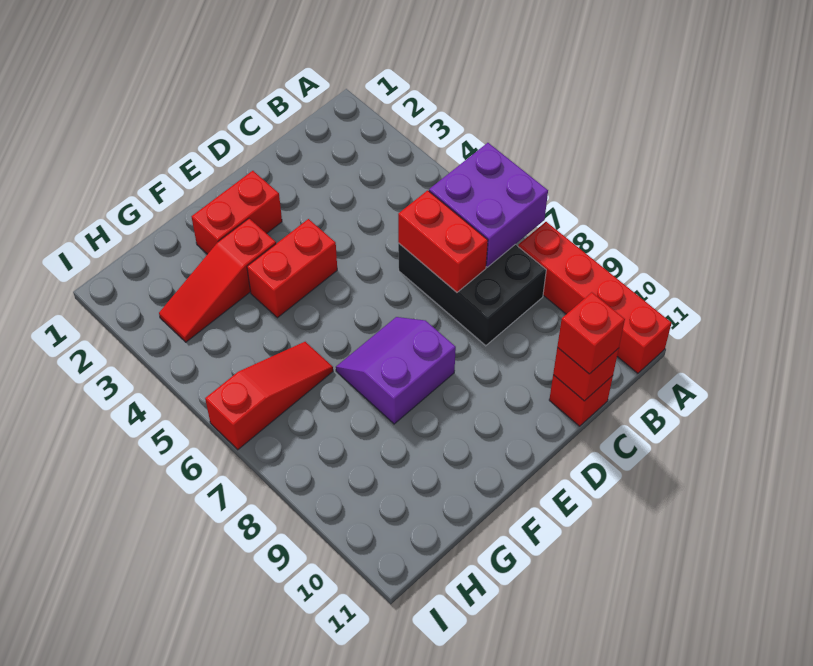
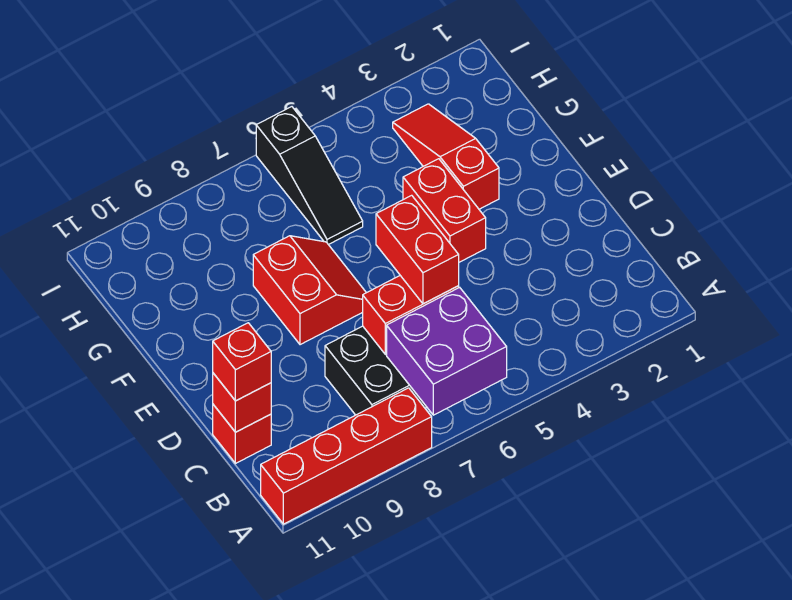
red brick E2:F2 level 1 -> red brick C6:D6 level 3
purple slope E7:F8 level 1 top 8 -> red slope E7:F8 level 1 top 8
red slope G6:I6 level 1 top I -> black slope G6:I6 level 1 top I

